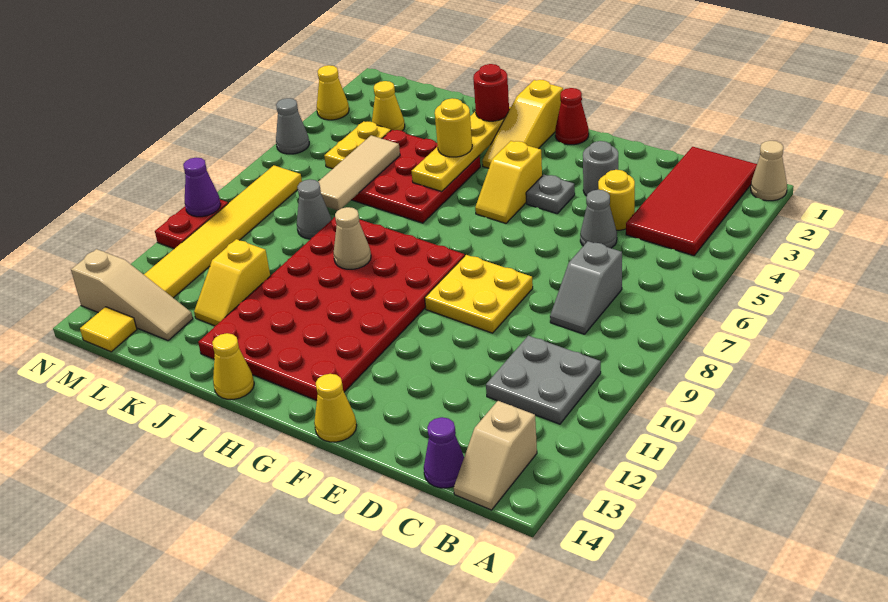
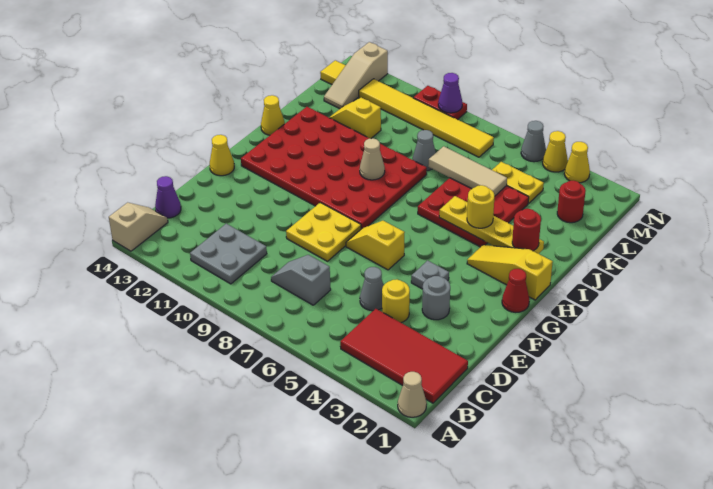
tan slope B13:B14 level 1 top 13 -> tan slope A14:B14 level 1 top A
yellow slope G4:G5 level 1 top 4 -> yellow slope F6:F7 level 1 top 6
none -> red round brick L2 level 1
yellow cone L3 level 1 -> yellow cone N4 level 1

